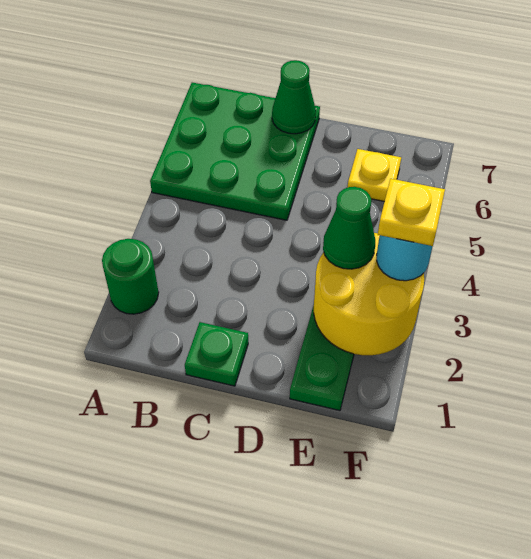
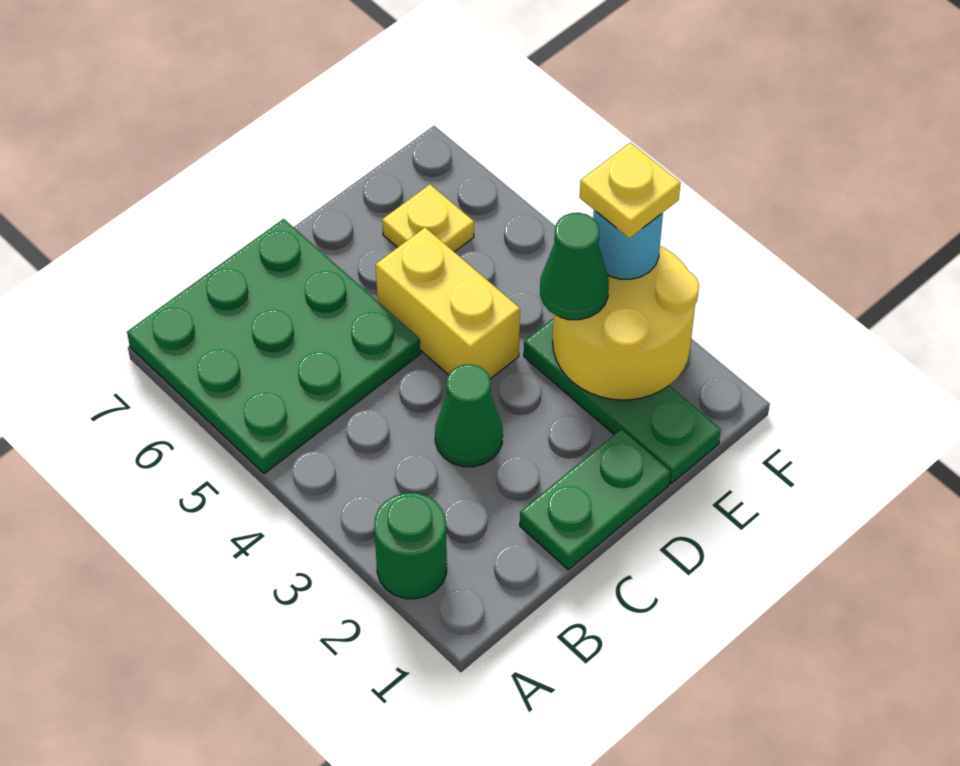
green plate C1 level 1 -> green plate C1:D1 level 1
green cone C7 level 2 -> green cone C3 level 1
none -> yellow brick D4:D5 level 1

